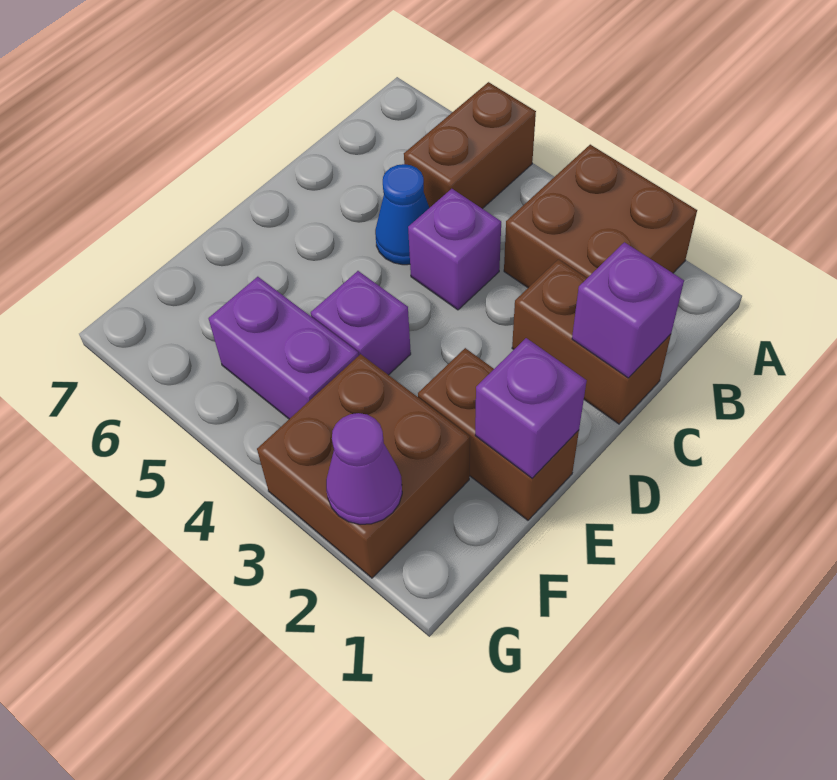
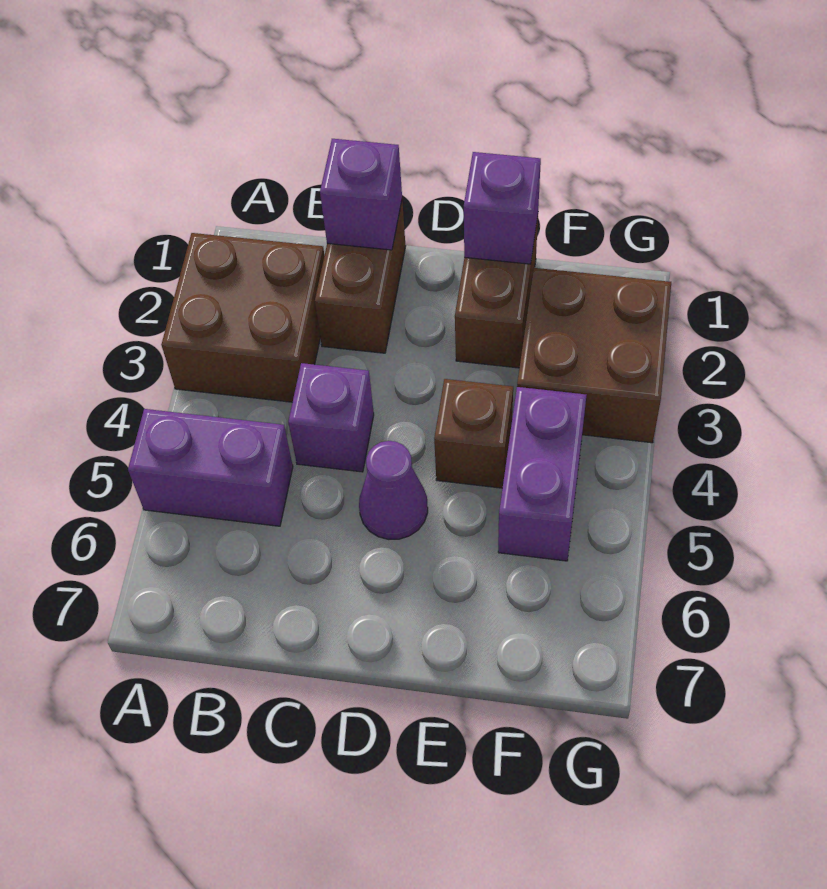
brown brick A5:B5 level 1 -> purple brick A5:B5 level 1
blue cone C5 level 1 -> none
purple brick E4 level 1 -> brown brick E4 level 1
purple cone G2 level 2 -> purple cone D5 level 1

